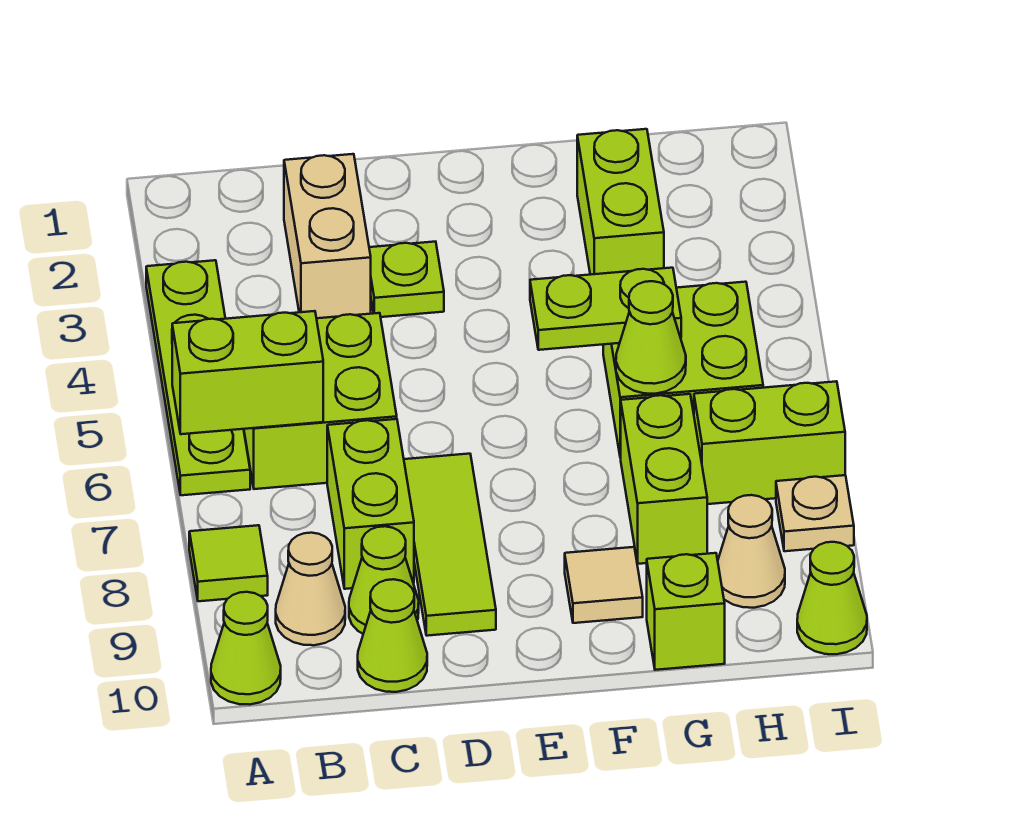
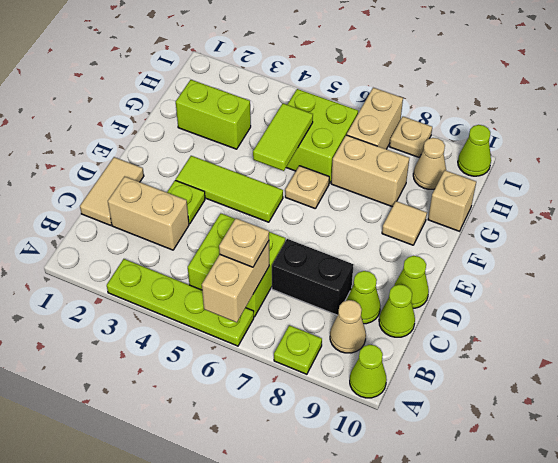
lime brick A6:B6 level 2 -> tan brick A6:B6 level 2
lime tile A8 level 1 -> lime plate A8 level 1
none -> tan plate B6 level 3
none -> tan tile C1:D1 level 1
lime brick C7:C8 level 1 -> black brick C7:C8 level 1
lime tile D7:D9 level 1 -> lime tile E3:E5 level 1
lime plate F5:G5 level 2 -> lime tile F5:G5 level 2
none -> tan plate F6 level 1
lime cone G6 level 2 -> lime cone D10 level 1
lime brick G7:G8 level 1 -> tan brick G7:G8 level 1
lime brick G10 level 1 -> tan brick G10 level 1
lime brick H7:I7 level 1 -> tan brick H7:I7 level 1

